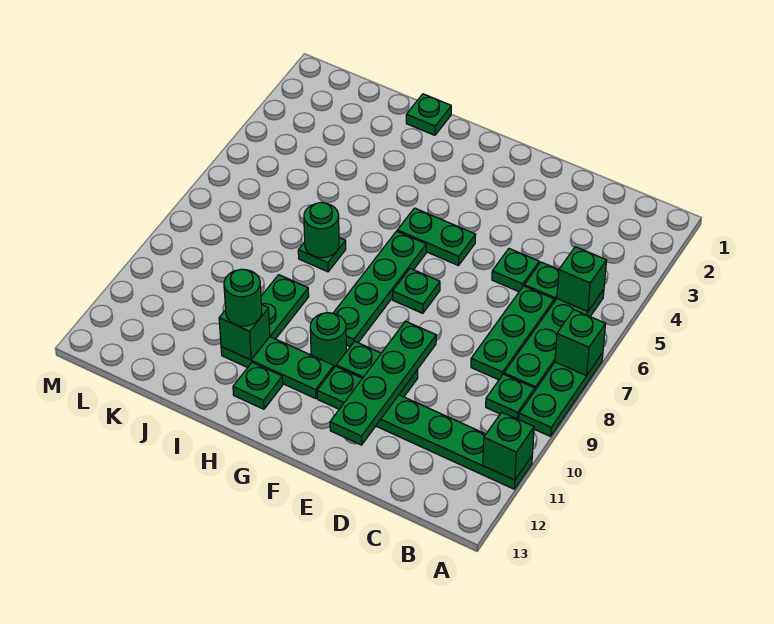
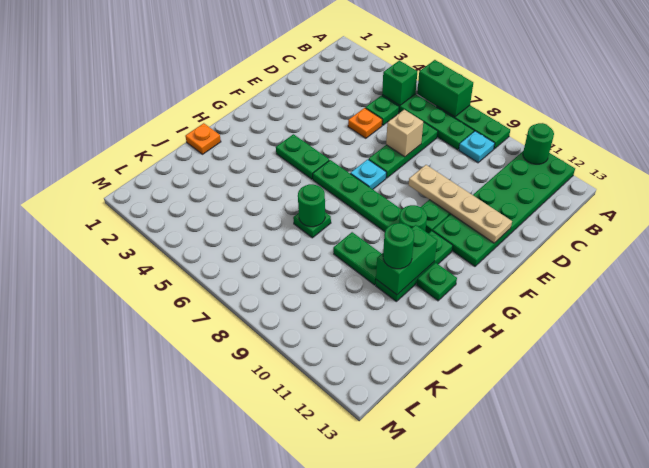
green brick A7 level 2 -> green brick A6:A7 level 2
green plate A11:F11 level 1 -> green plate A11:F12 level 1
green brick A11 level 2 -> green round brick A11 level 2
green plate B9 level 1 -> cyan plate B9 level 1
green plate C6:C8 level 1 -> green plate C7:E7 level 1
green plate D5 level 1 -> orange plate D5 level 1
none -> tan brick D7 level 2
green plate E9:E12 level 2 -> tan plate E9:E12 level 2
green plate F5:G5 level 1 -> green plate G4:G5 level 1
green plate F7 level 1 -> cyan plate F7 level 1
green plate I1 level 1 -> orange plate I1 level 1
green brick I11 level 2 -> green brick H11:I11 level 2

